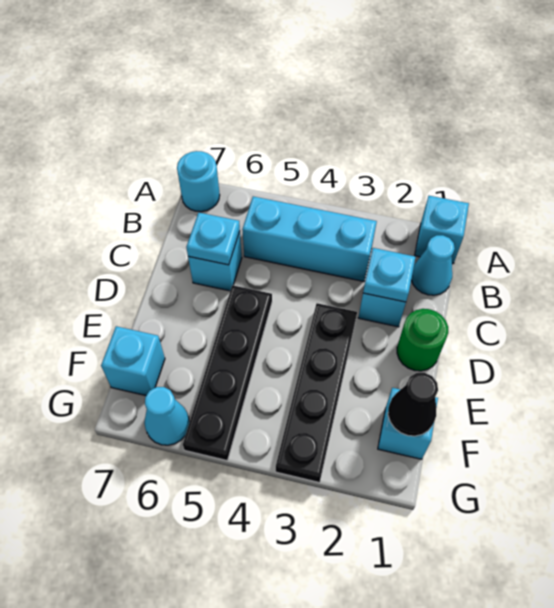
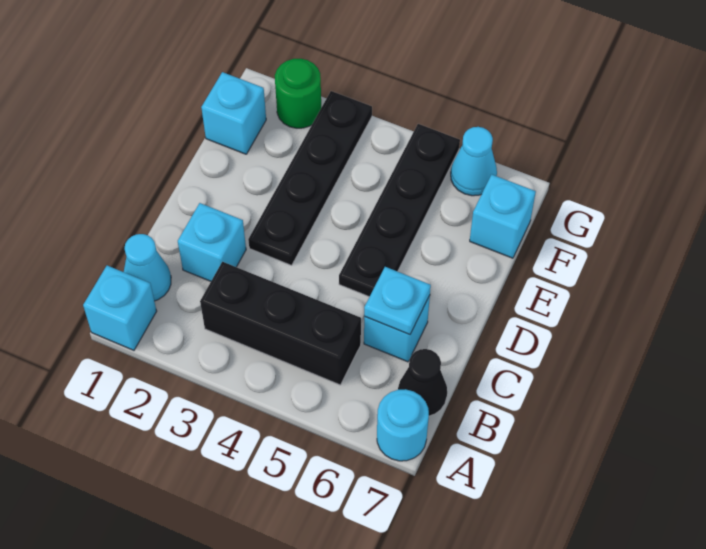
cyan brick B3:B5 level 1 -> black brick B3:B5 level 1
cyan plate C2 level 2 -> none
green round brick D1 level 1 -> green round brick G2 level 1
black cone F1 level 2 -> black cone B7 level 1

